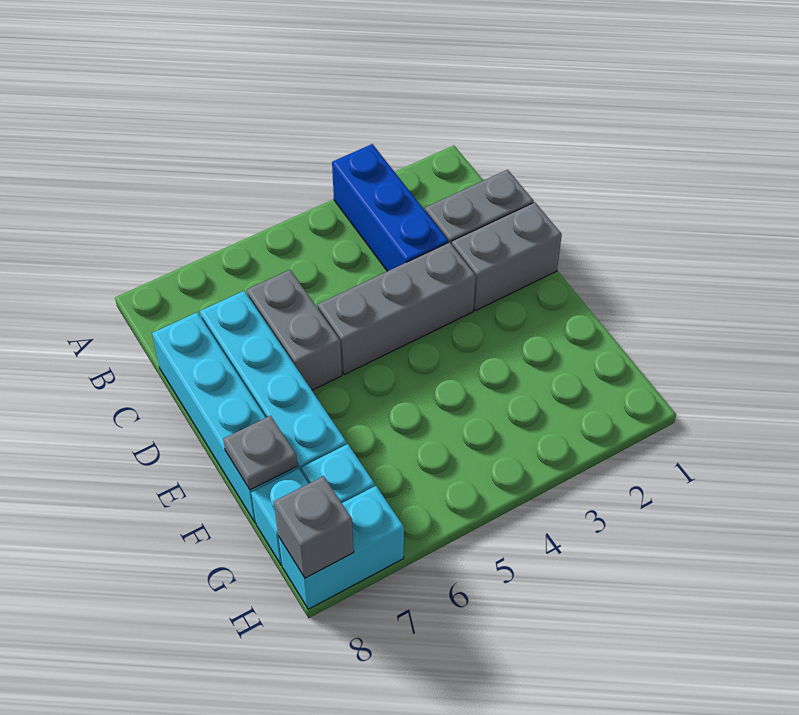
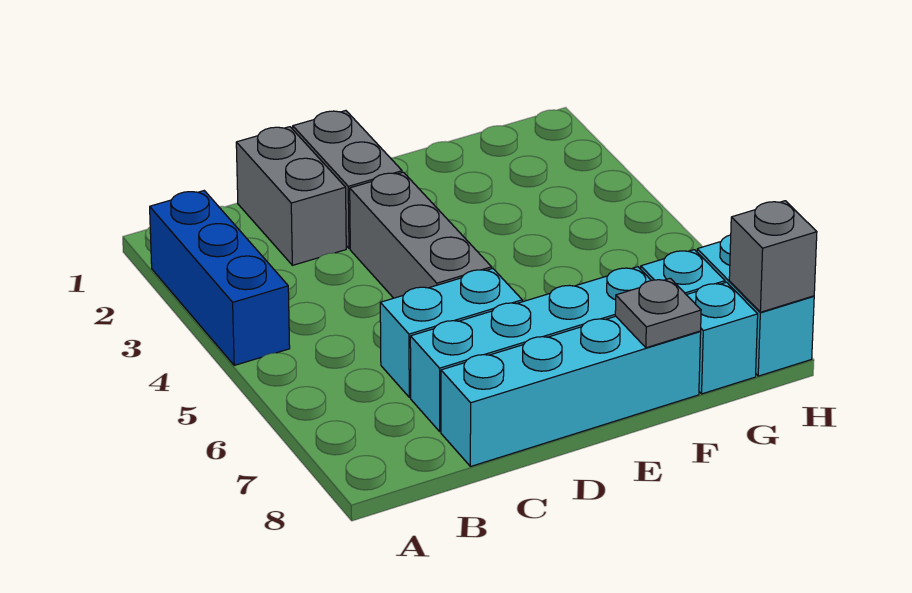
blue brick A3:C3 level 1 -> blue brick A2:A4 level 1
grey brick C6:D6 level 1 -> cyan brick C6:D6 level 1

